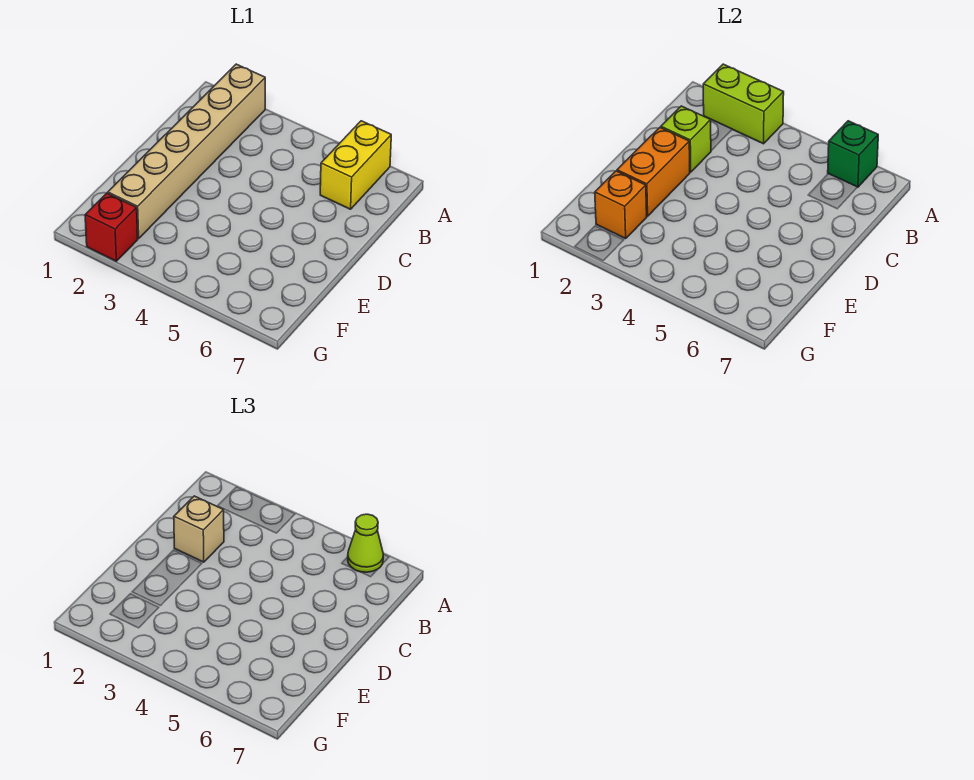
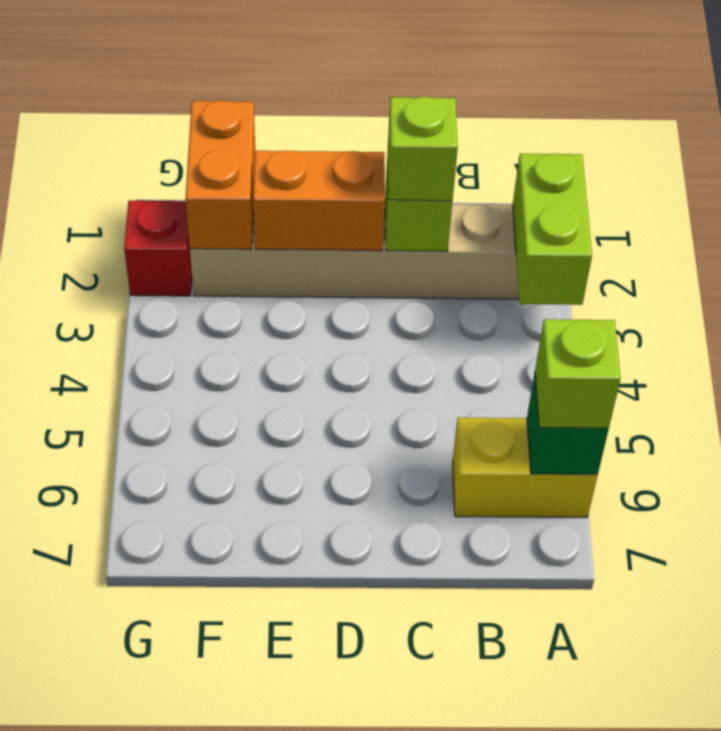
lime cone A6 level 3 -> lime brick A6 level 3
tan brick C2 level 3 -> lime brick C2 level 3
orange brick F2 level 2 -> orange brick F1:F2 level 2

